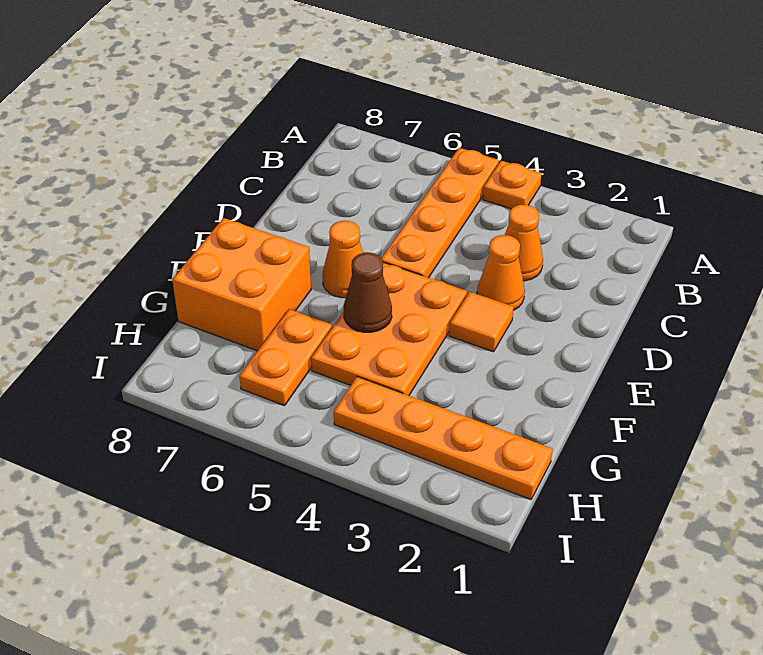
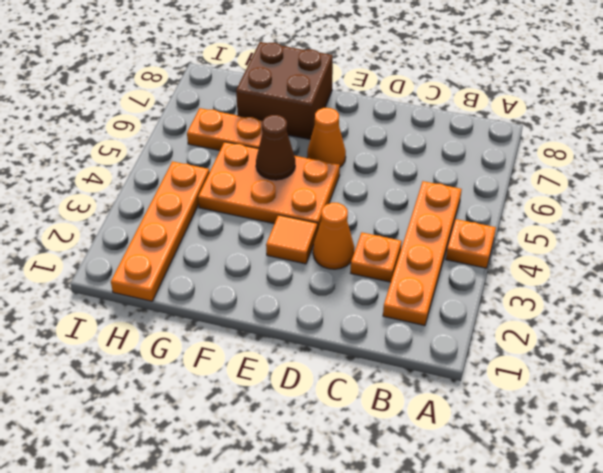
orange plate A5:D5 level 1 -> orange plate B2:B5 level 1
orange cone C3 level 1 -> orange plate C3 level 1
orange brick F7:G8 level 1 -> brown brick F7:G8 level 1

